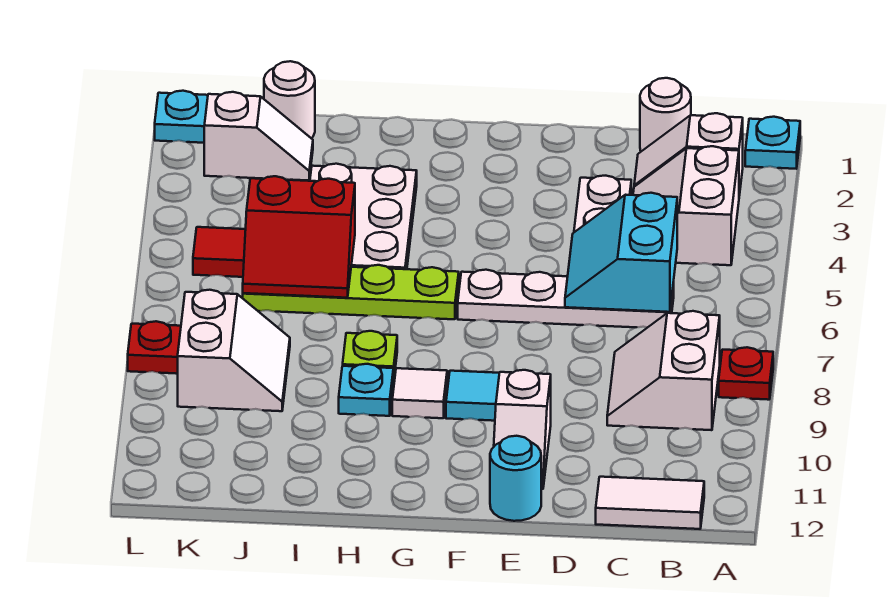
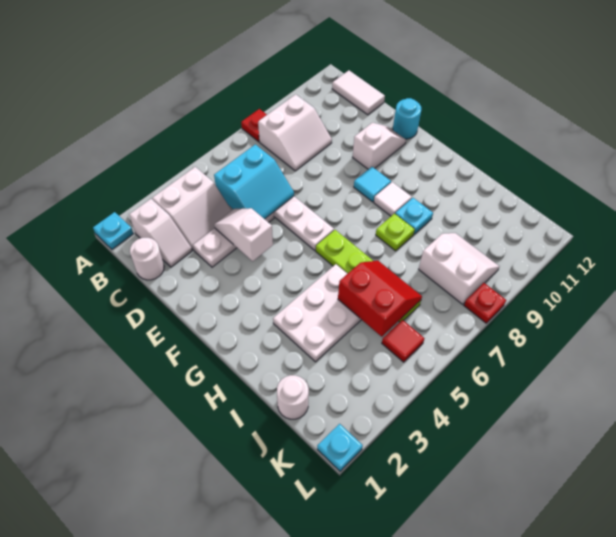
white slope J2:K2 level 1 top K -> white slope D4:E4 level 2 top E
white slope J8:K9 level 1 top K -> white slope J8:K9 level 1 top 8

